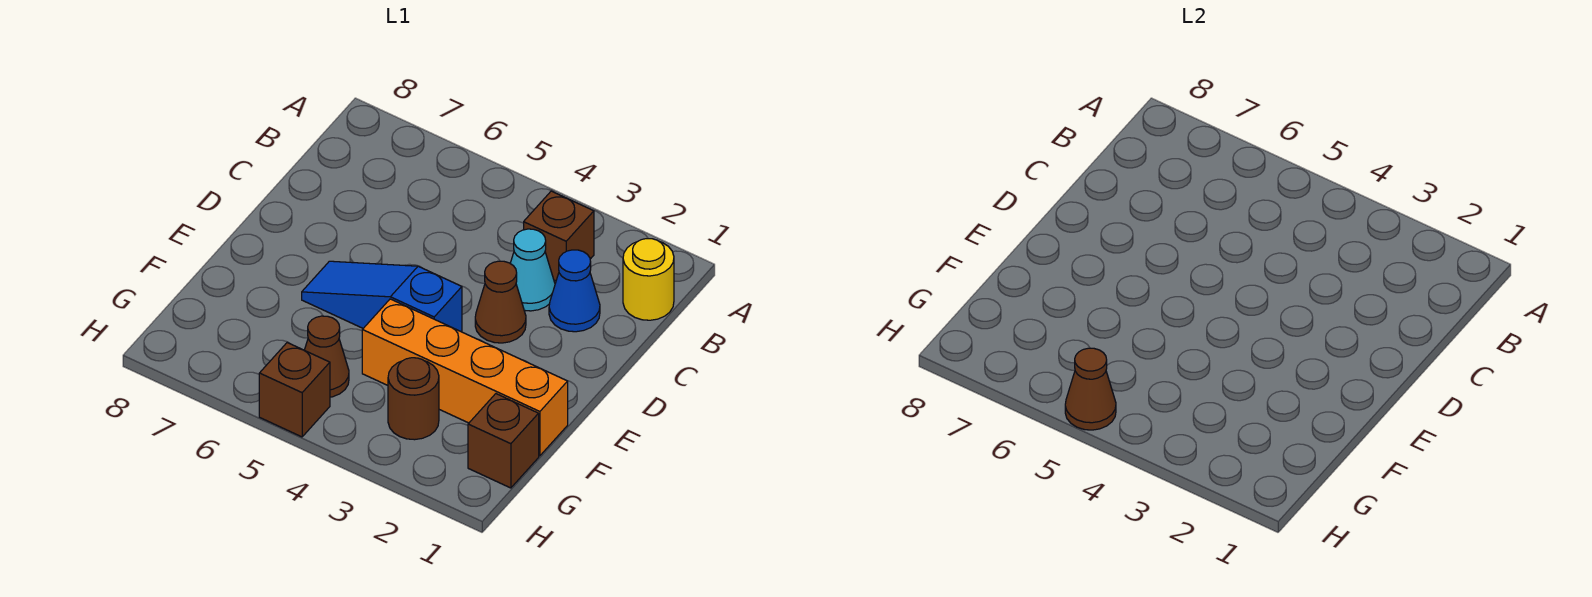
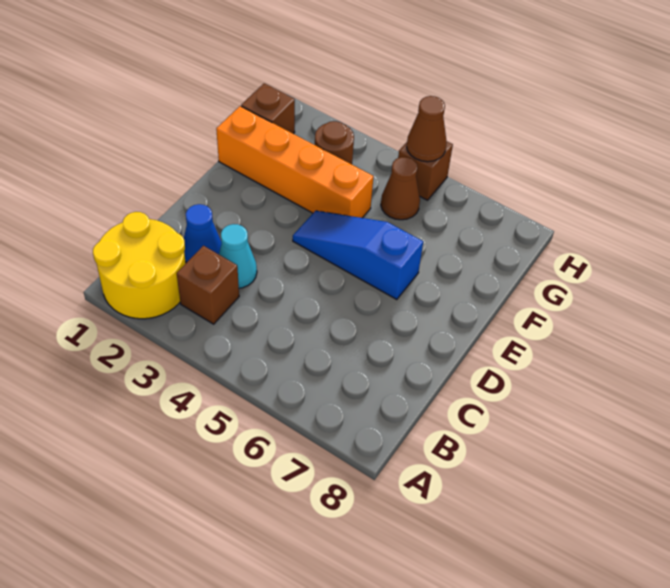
yellow round brick B1 level 1 -> yellow round brick A1:B2 level 1
brown cone D3 level 1 -> none
blue slope E4:E6 level 1 top 4 -> blue slope E4:E6 level 1 top 6

